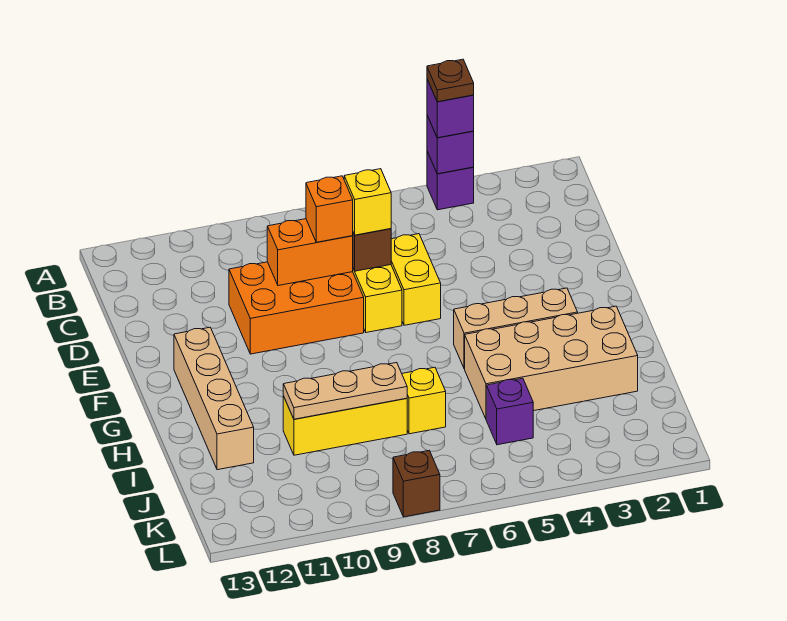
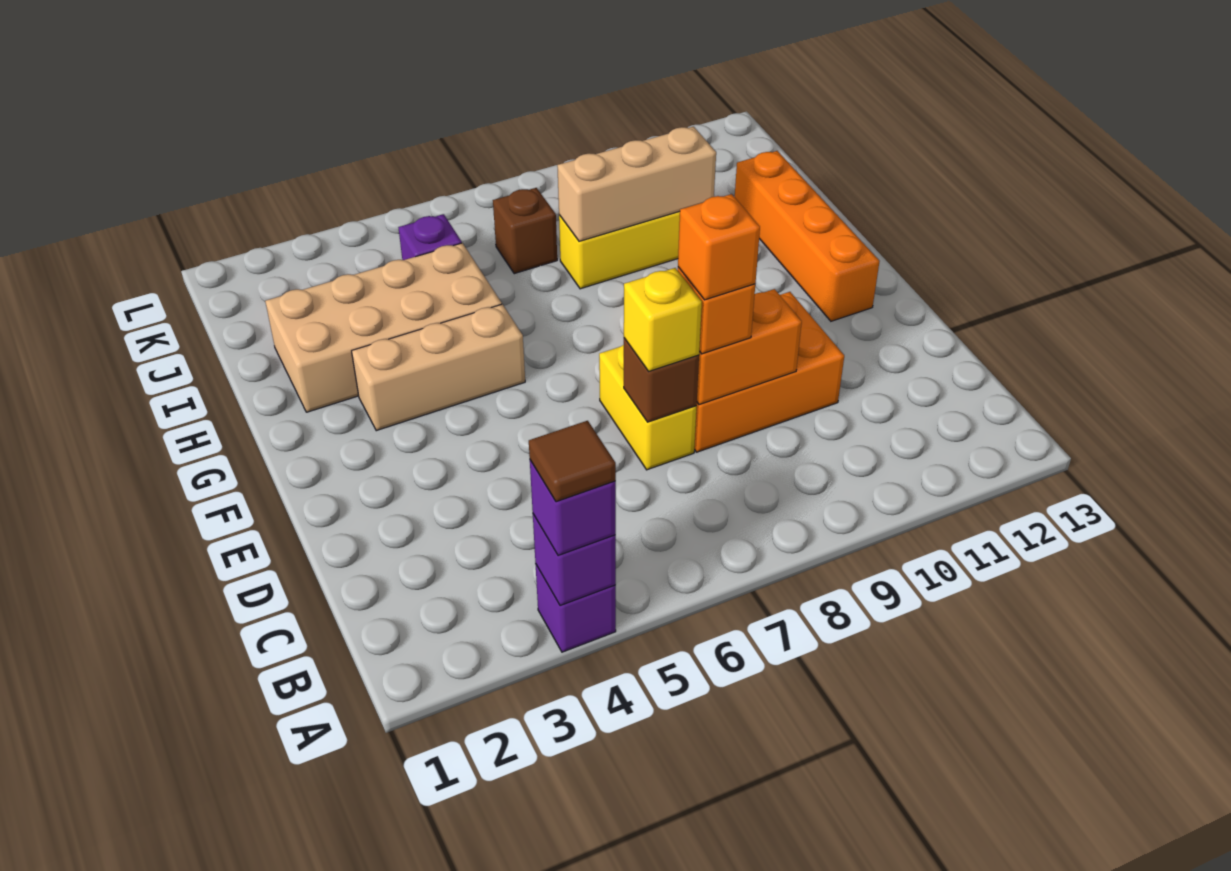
brown plate A4 level 4 -> brown tile A4 level 4
yellow brick D6:E6 level 1 -> none
none -> orange brick D8 level 4
tan brick F12:I12 level 1 -> orange brick F12:I12 level 1
yellow brick I7 level 1 -> none
tan plate I8:I10 level 2 -> tan brick I8:I10 level 2
brown brick L8 level 1 -> brown brick J7 level 1

